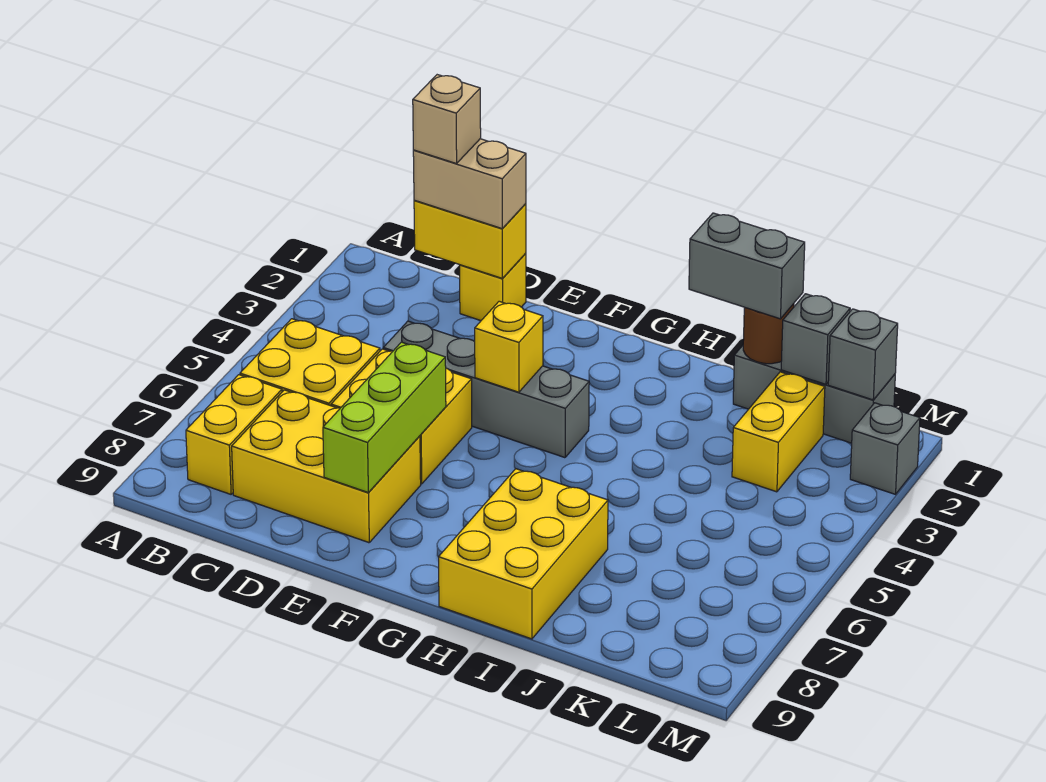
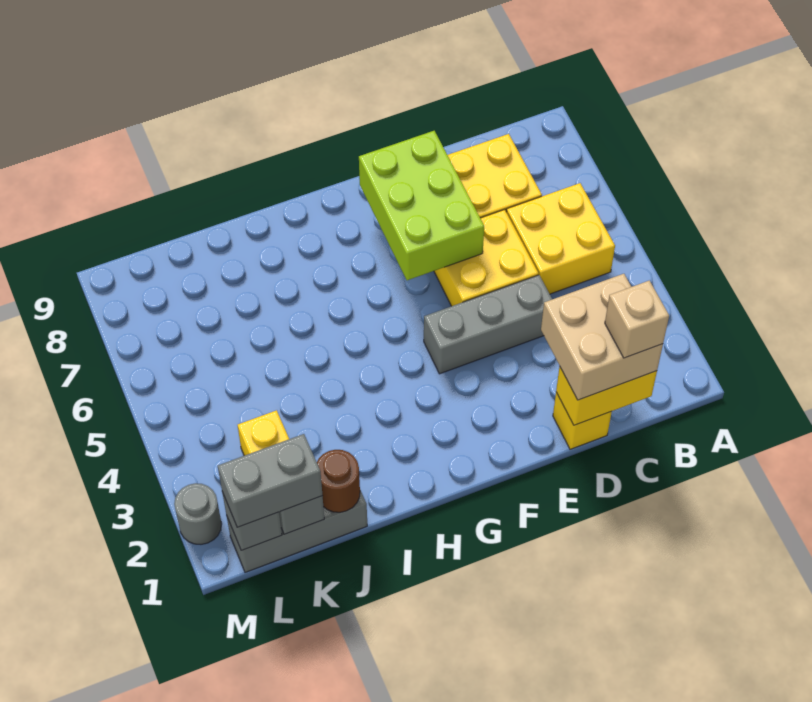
yellow brick B7:B8 level 1 -> none
tan brick C1:D1 level 3 -> tan brick C1:D2 level 3
grey brick D4:G4 level 1 -> grey brick D4:F4 level 1
lime brick E6:E8 level 2 -> lime brick E6:F8 level 2
yellow brick F4 level 2 -> none
yellow brick H7:I9 level 1 -> none
grey brick I1:J1 level 3 -> grey brick K1:L1 level 3
grey brick M2 level 1 -> grey round brick M2 level 1

